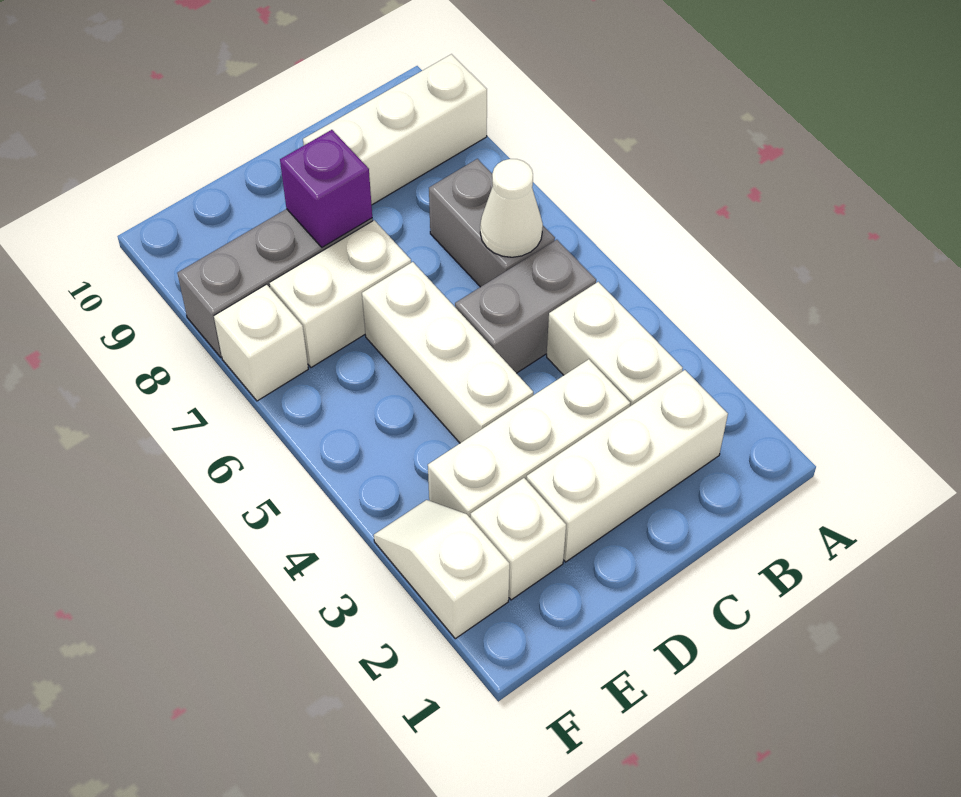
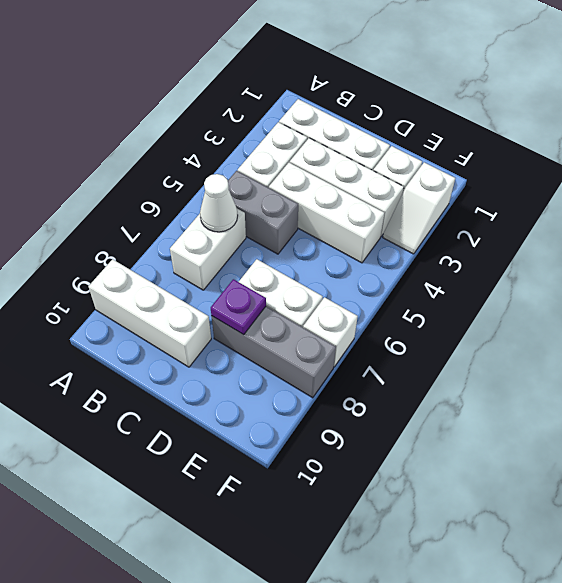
grey brick B6:B7 level 1 -> white brick B6:B7 level 1
white brick D4:D6 level 1 -> white brick C4:E4 level 1
purple brick D8 level 2 -> purple plate D8 level 2

